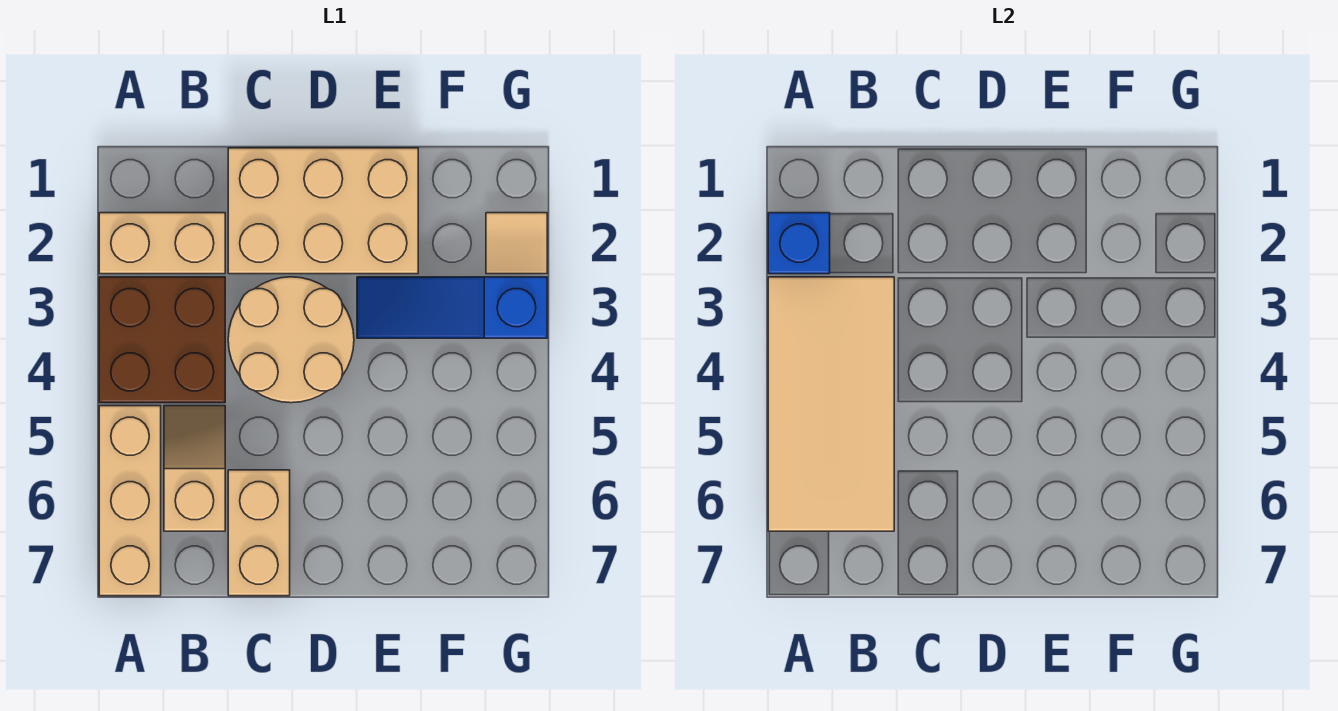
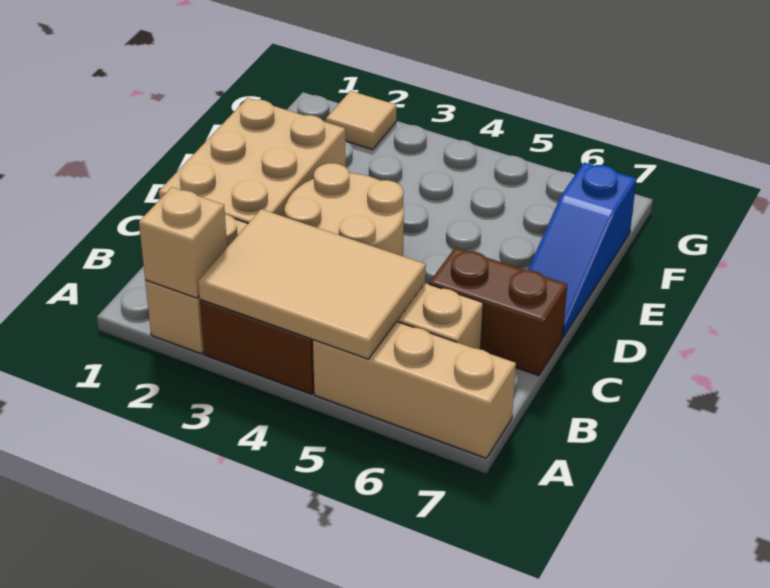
blue brick A2 level 2 -> tan brick A2 level 2
tan tile A3:B6 level 2 -> tan tile A3:B5 level 2
tan brick C6:C7 level 1 -> brown brick C6:C7 level 1
blue slope E3:G3 level 1 top G -> blue slope D7:F7 level 1 top F

